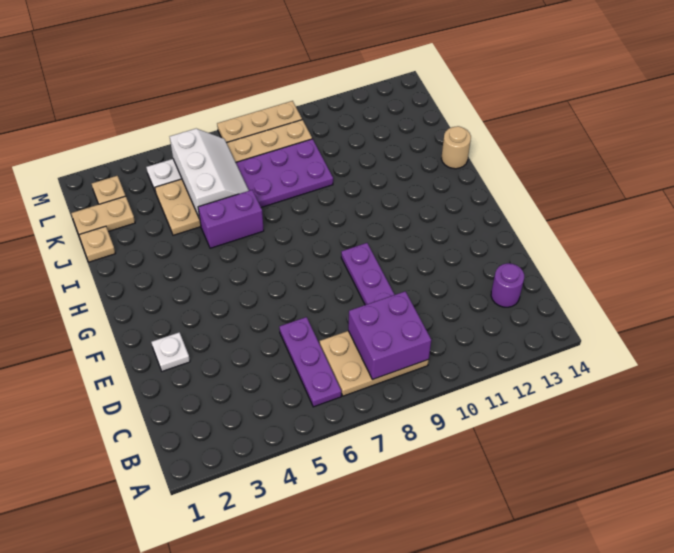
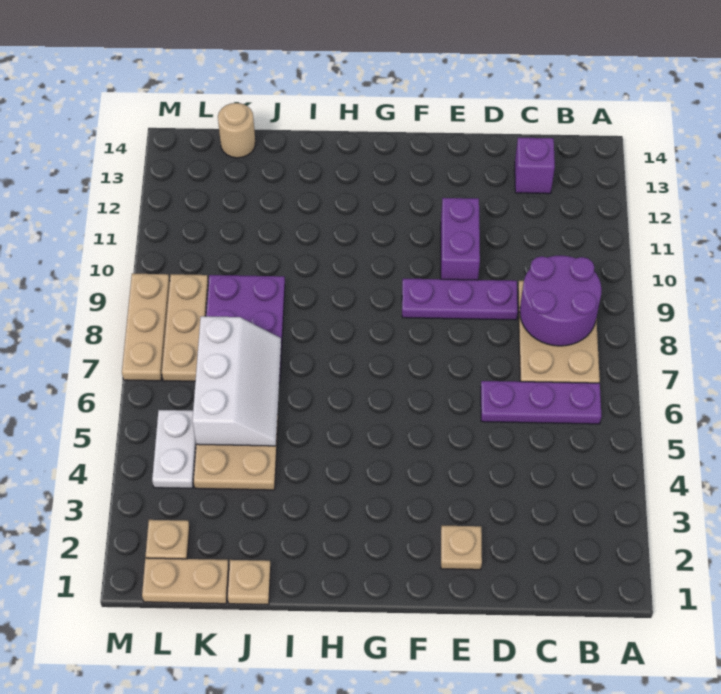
purple brick B8:C9 level 2 -> purple round brick B8:C9 level 2
purple round brick C13 level 1 -> purple brick C13 level 1
white plate E2 level 1 -> tan plate E2 level 1
purple brick I5:I6 level 1 -> purple brick E10:E11 level 1
tan round brick I14 level 1 -> tan round brick K14 level 1
white slope J5:L6 level 2 top 5 -> white slope J5:K7 level 2 top K
tan plate K1:K2 level 1 -> tan plate K1:L1 level 1

